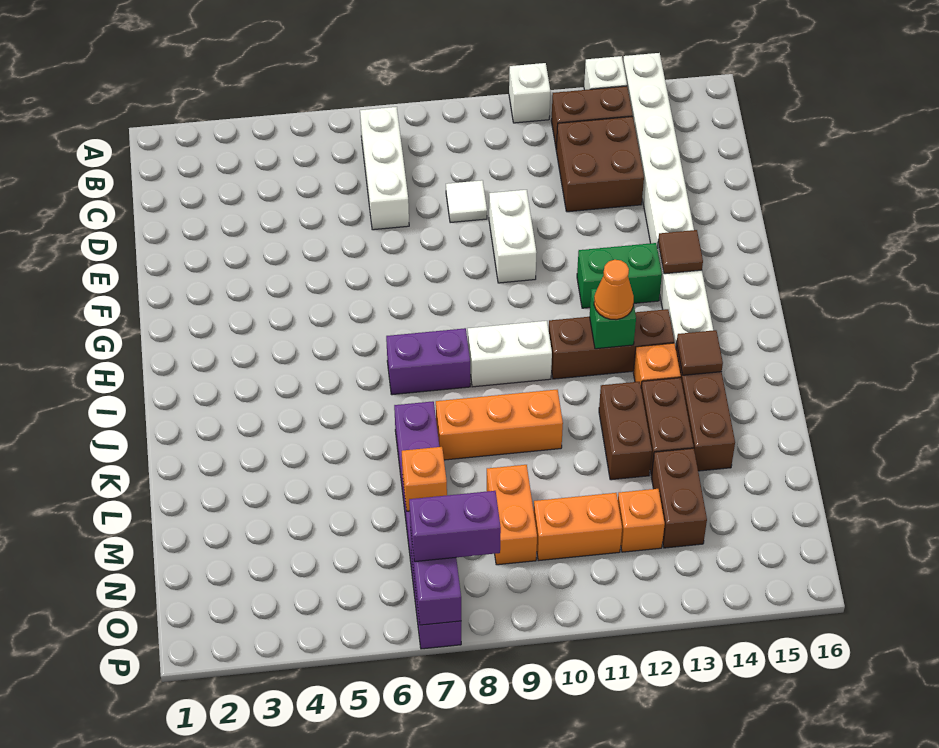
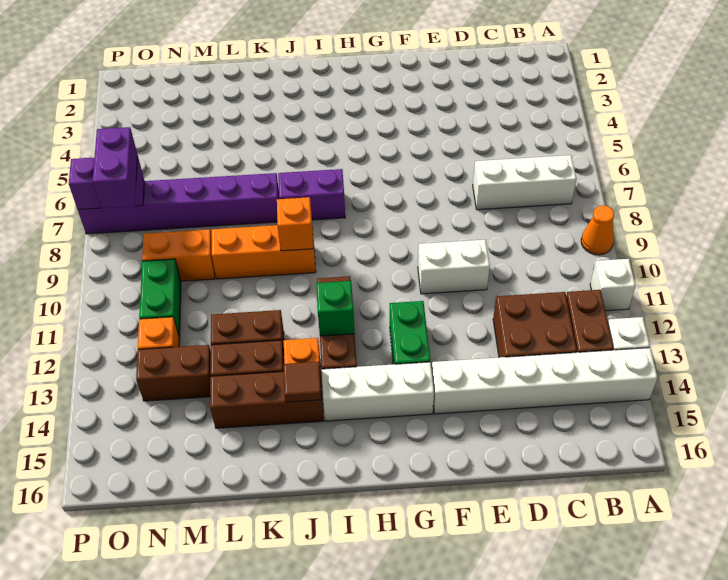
white tile D9 level 1 -> none
brown tile G14 level 2 -> none
purple brick I7:I8 level 1 -> purple brick I7:J7 level 1
white brick I9:I10 level 1 -> none
orange cone I12 level 3 -> orange cone A9 level 1
orange brick K8:K10 level 1 -> orange brick J9:L9 level 1
orange brick M7 level 2 -> orange brick J9 level 2
orange brick N10:N11 level 1 -> green brick N10:N11 level 1

